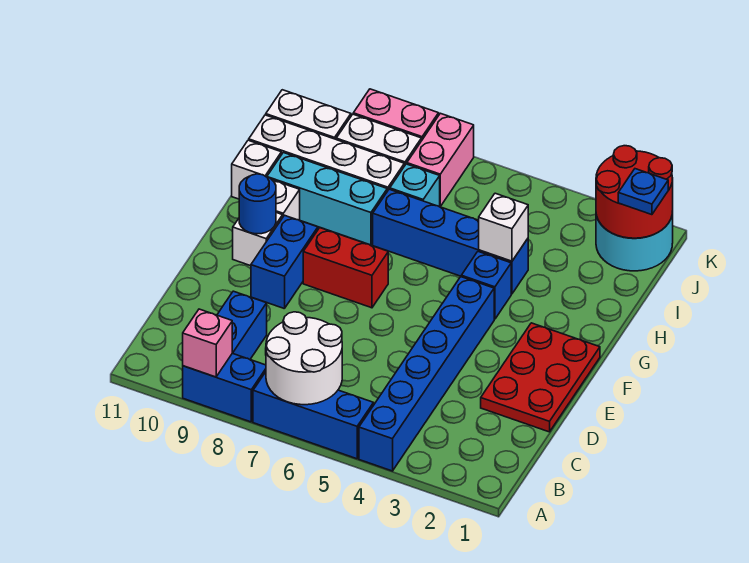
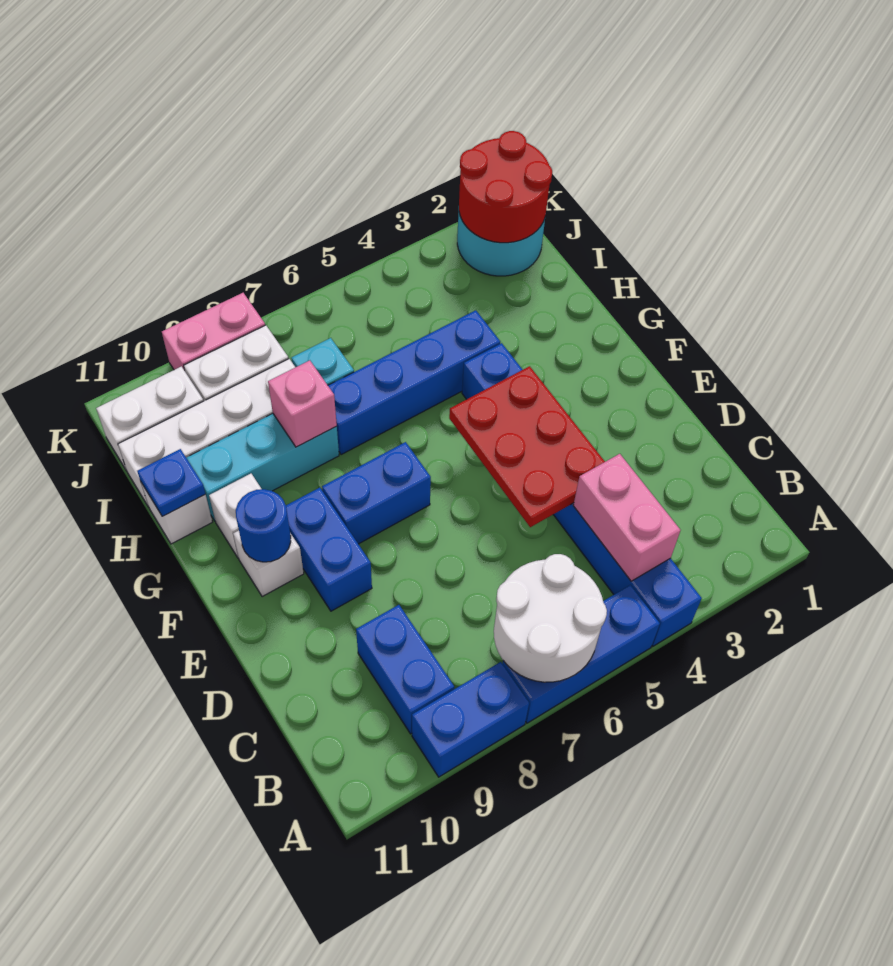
pink brick A9 level 2 -> pink brick H8 level 2
red plate D1:F2 level 1 -> red plate D4:F5 level 2
red brick F7:F8 level 1 -> blue brick F7:F8 level 1
white brick H4 level 2 -> none
blue plate J1 level 3 -> blue plate H11 level 2
pink brick J7:K7 level 1 -> pink brick B4:C4 level 2

